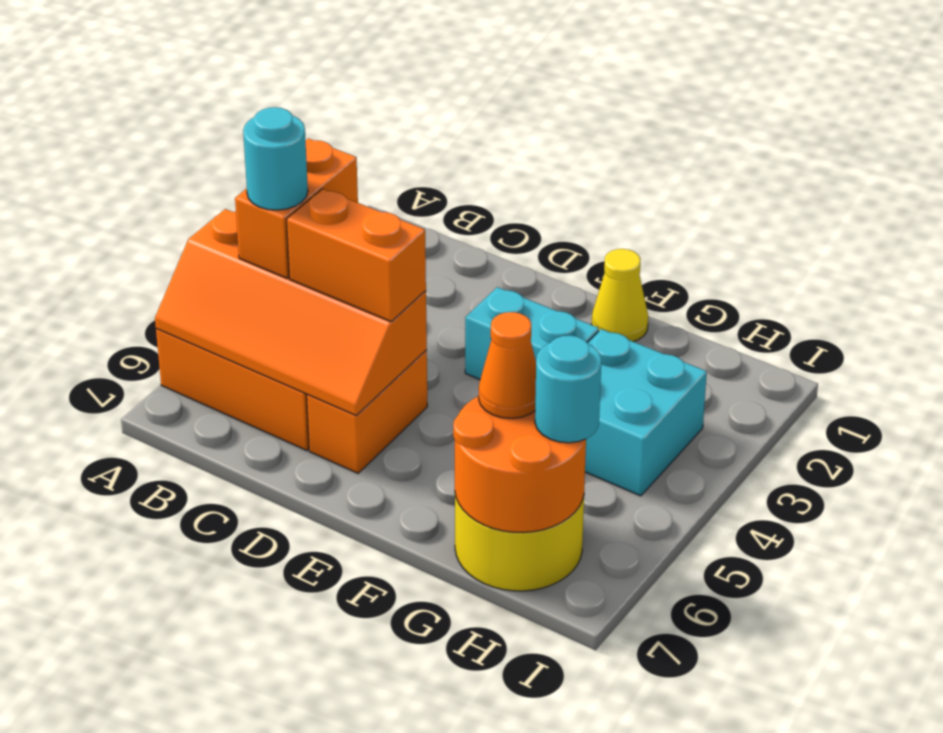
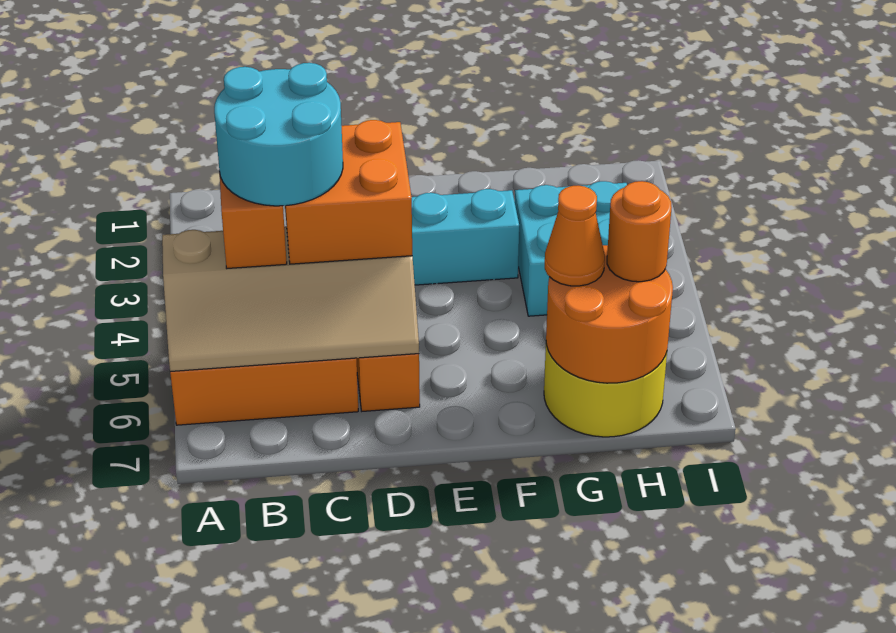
orange slope A5:D6 level 2 top 5 -> tan slope A5:D6 level 2 top 5
cyan round brick B5 level 4 -> cyan round brick B4:C5 level 4
orange brick C5:D5 level 3 -> orange brick C4:D5 level 3
yellow cone F1 level 1 -> none
cyan round brick H6 level 3 -> orange round brick H6 level 3

